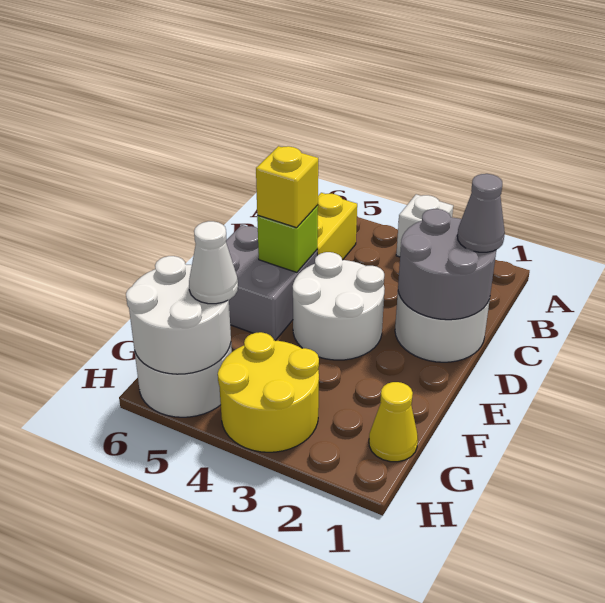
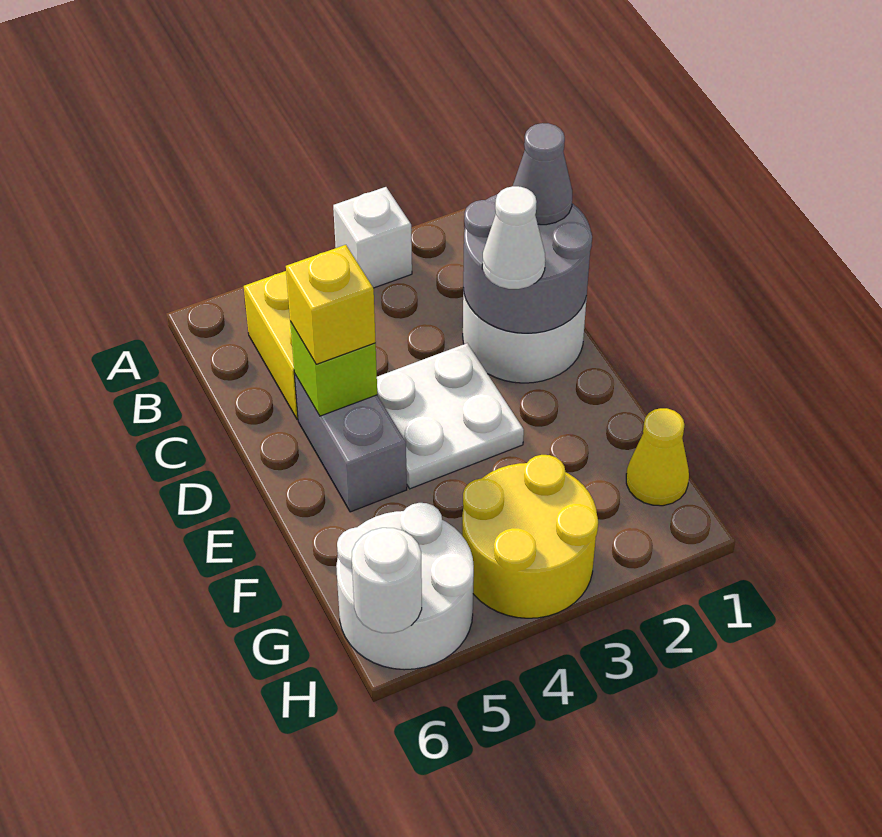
white round brick D3:E4 level 1 -> white plate D3:E4 level 1
grey brick D5:E6 level 1 -> grey brick D5:E5 level 1
white round brick G5:H6 level 2 -> white round brick H6 level 2
white cone G5 level 3 -> white cone D2 level 3

